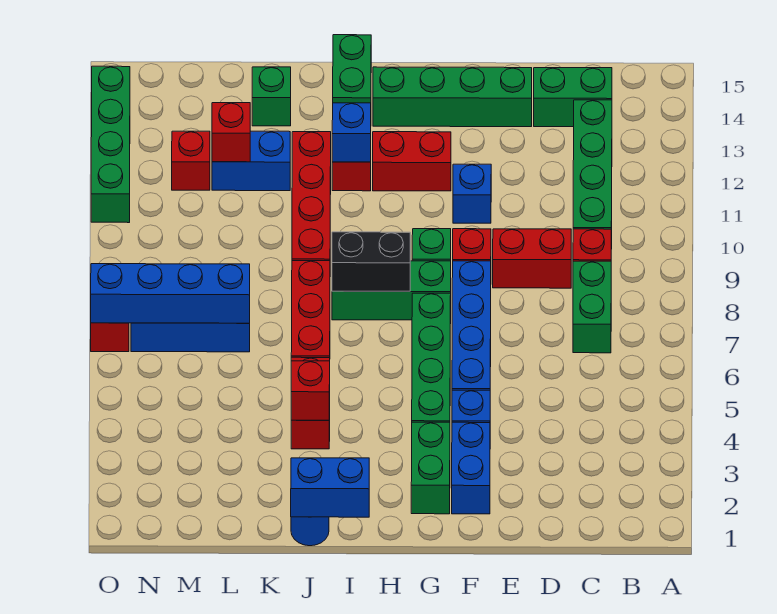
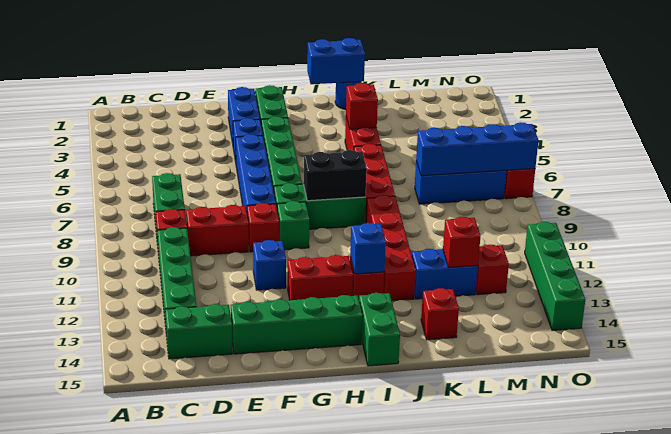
green brick K14 level 1 -> red brick K14 level 1

